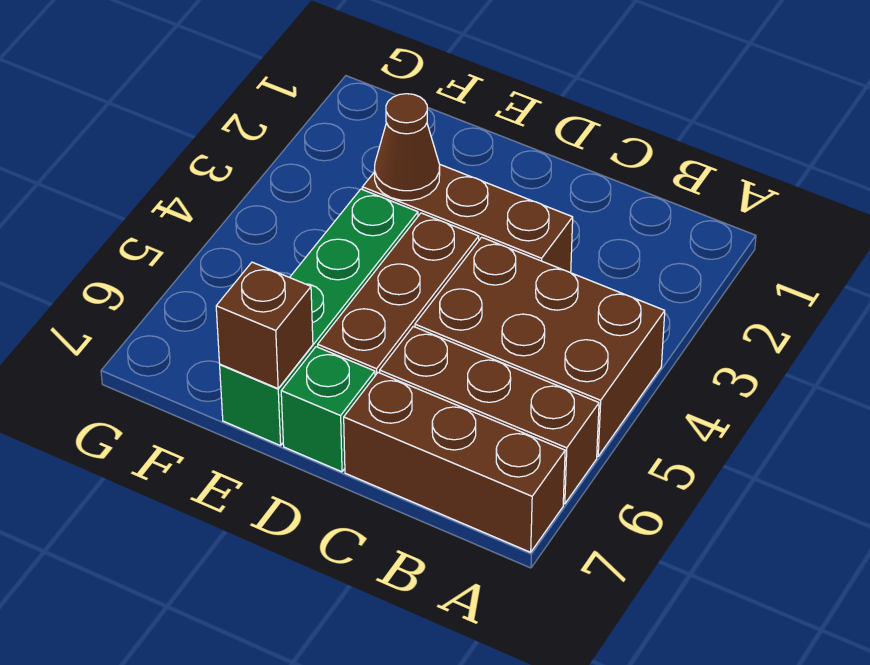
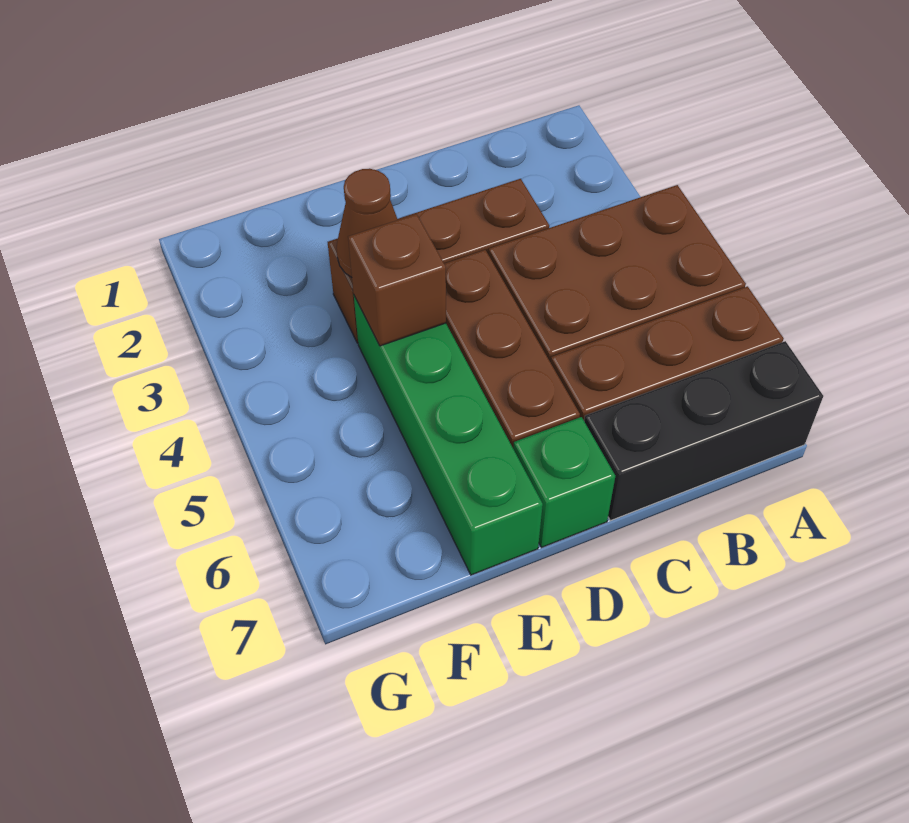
brown brick A7:C7 level 1 -> black brick A7:C7 level 1
brown brick E7 level 2 -> brown brick E4 level 2

